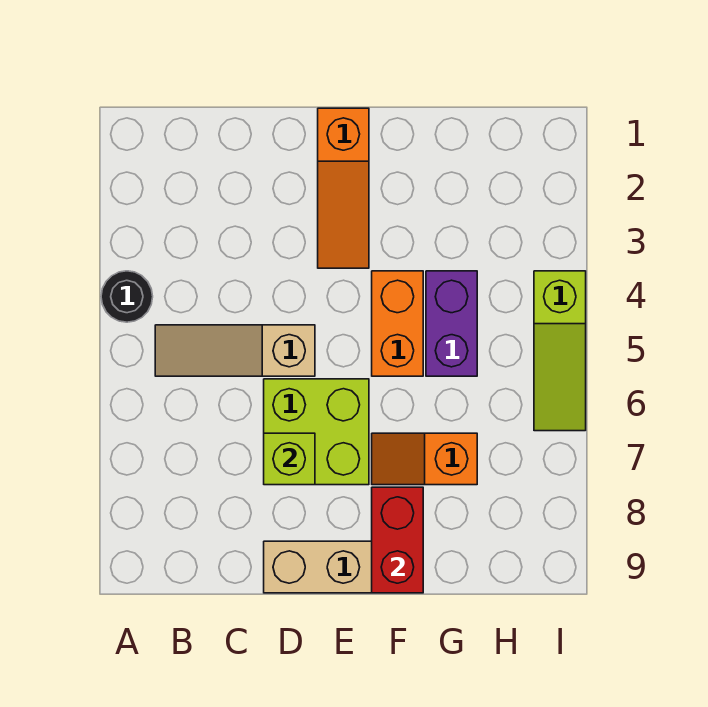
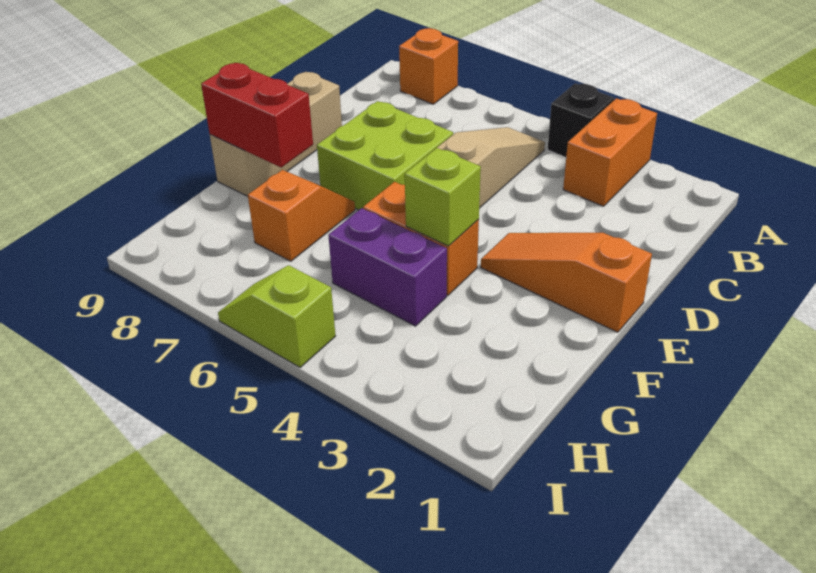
none -> orange brick A3:B3 level 1
black round brick A4 level 1 -> black brick A4 level 1
none -> orange brick A8 level 1
lime brick D7 level 2 -> lime brick F4 level 2
lime slope I4:I6 level 1 top 4 -> lime slope I5:I6 level 1 top 5

